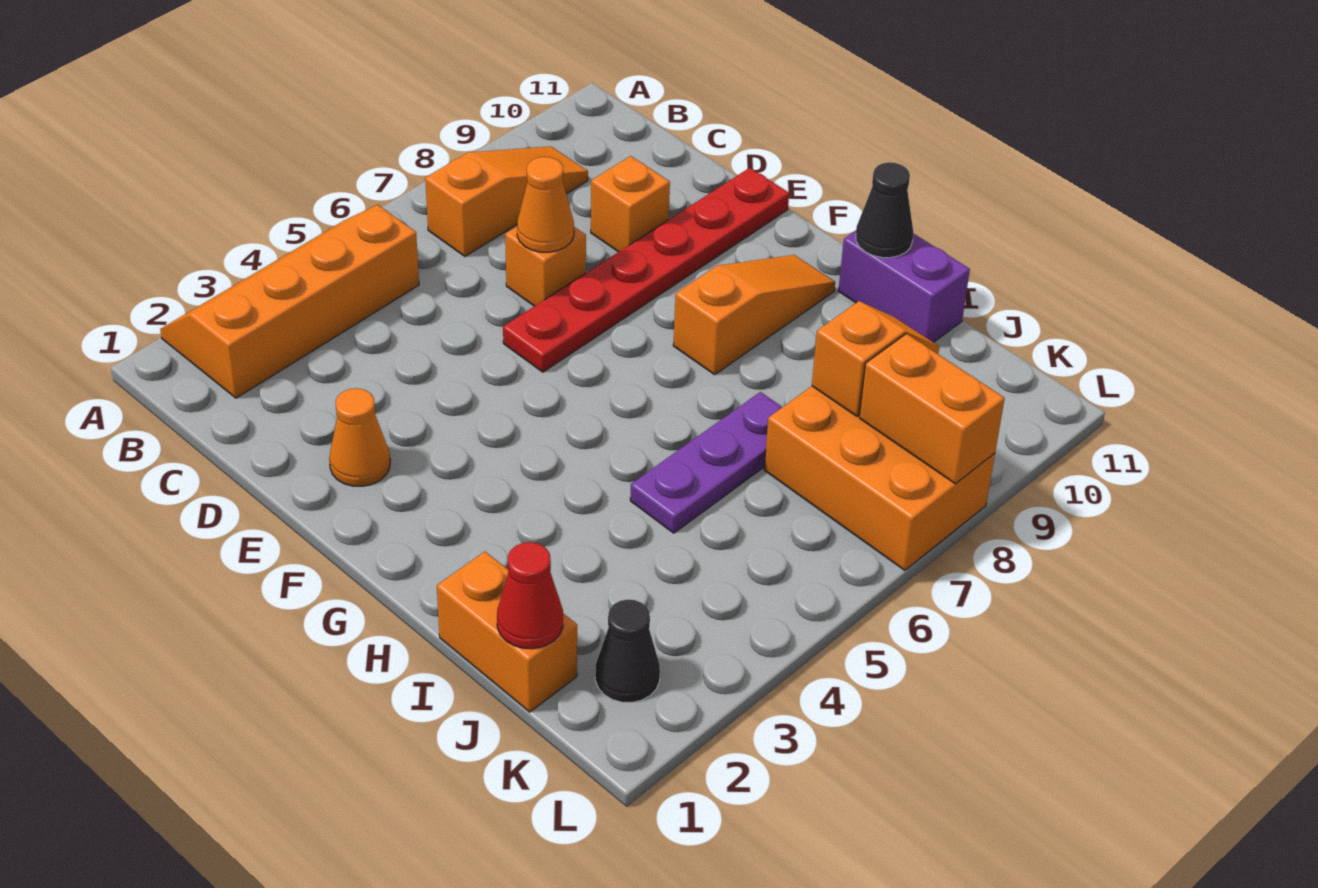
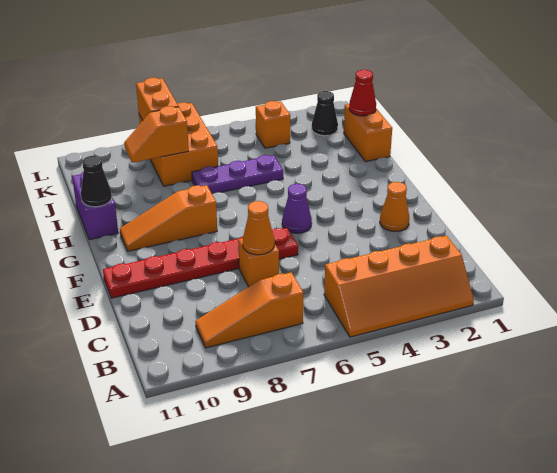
orange brick D9 level 1 -> orange brick K4 level 1
none -> purple cone F5 level 1

